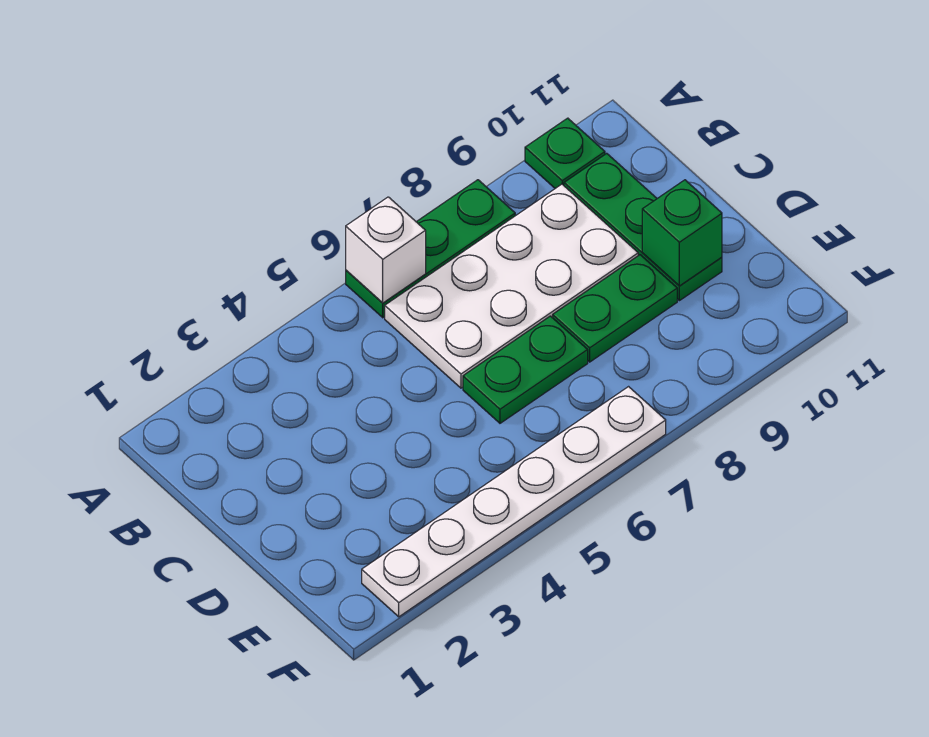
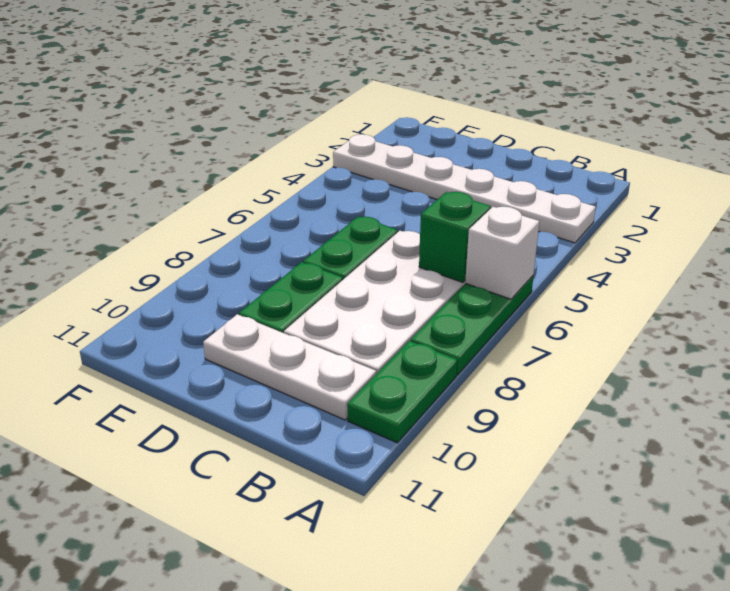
green plate A10 level 1 -> green plate A9:A10 level 1
green plate B10:D10 level 1 -> white plate B10:D10 level 1
green brick D10 level 2 -> green brick B6 level 2
white plate F2:F7 level 1 -> white plate A3:F3 level 1

